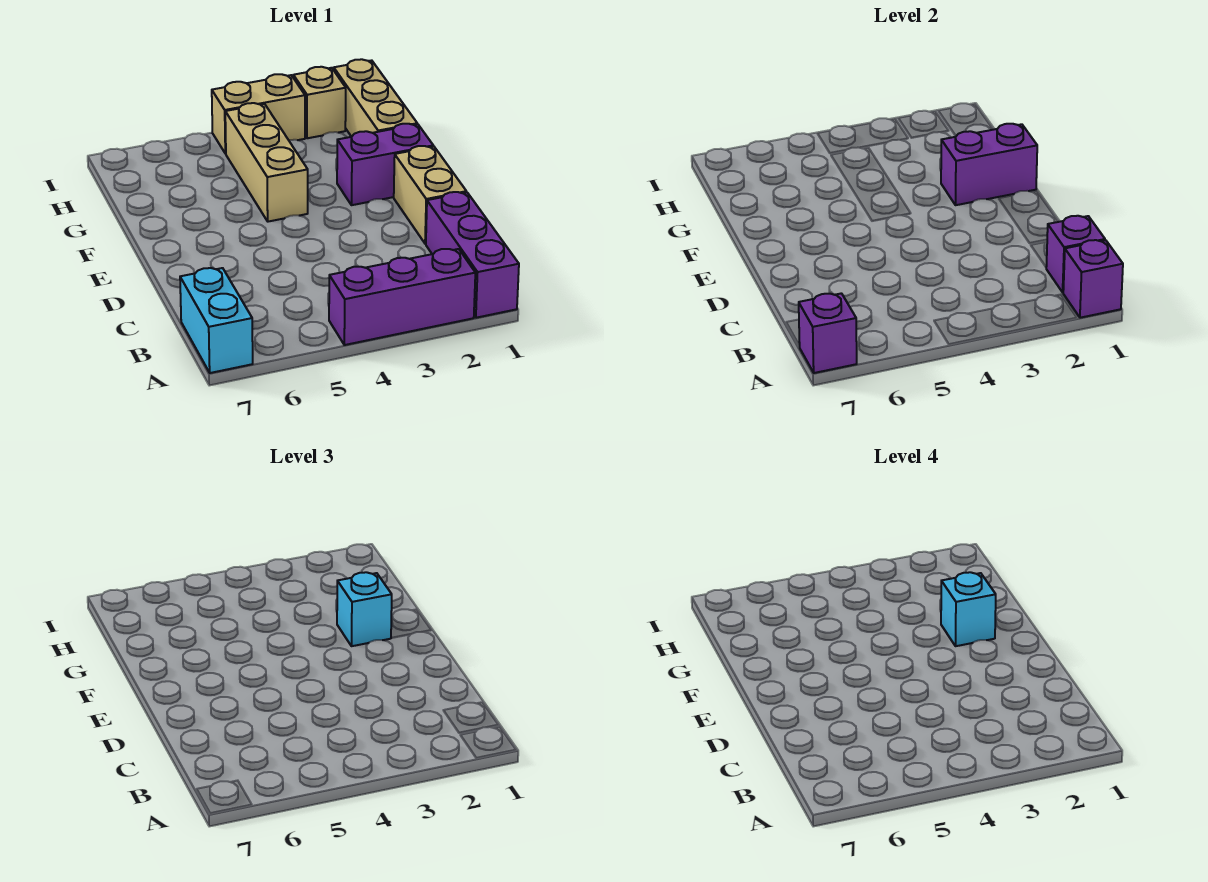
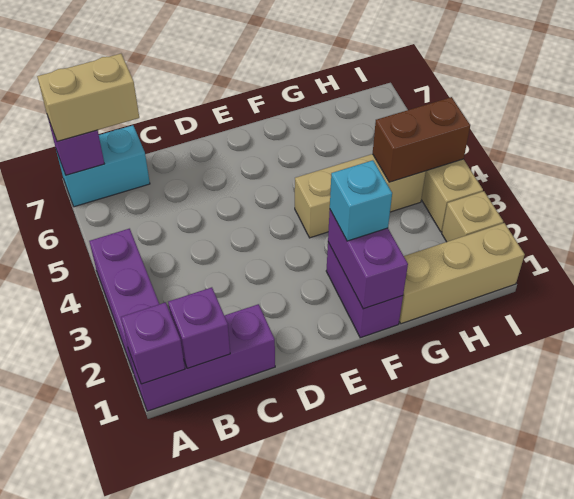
tan brick D1:E1 level 1 -> tan brick A7:B7 level 3
cyan brick F2 level 4 -> none
none -> brown brick H4:I4 level 2

